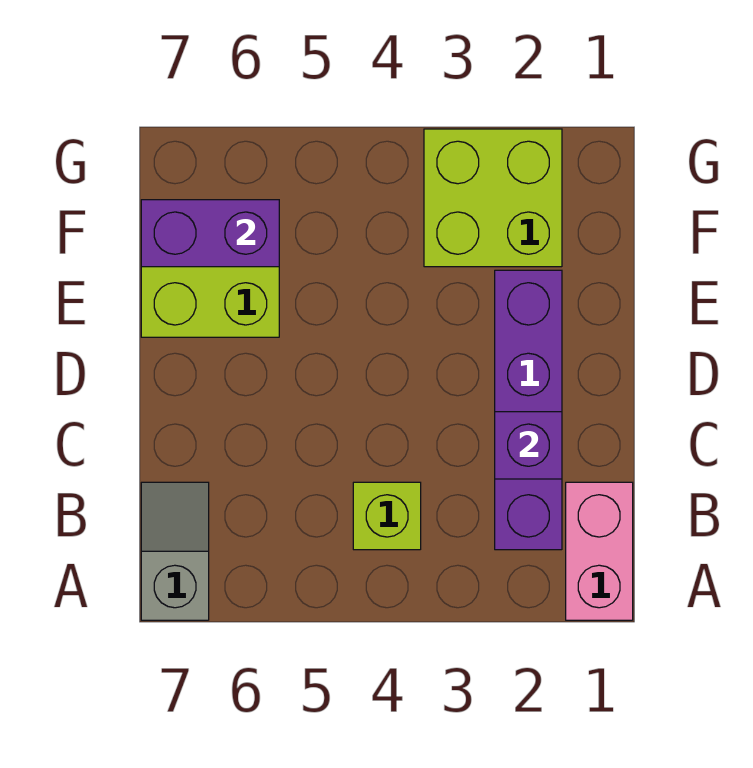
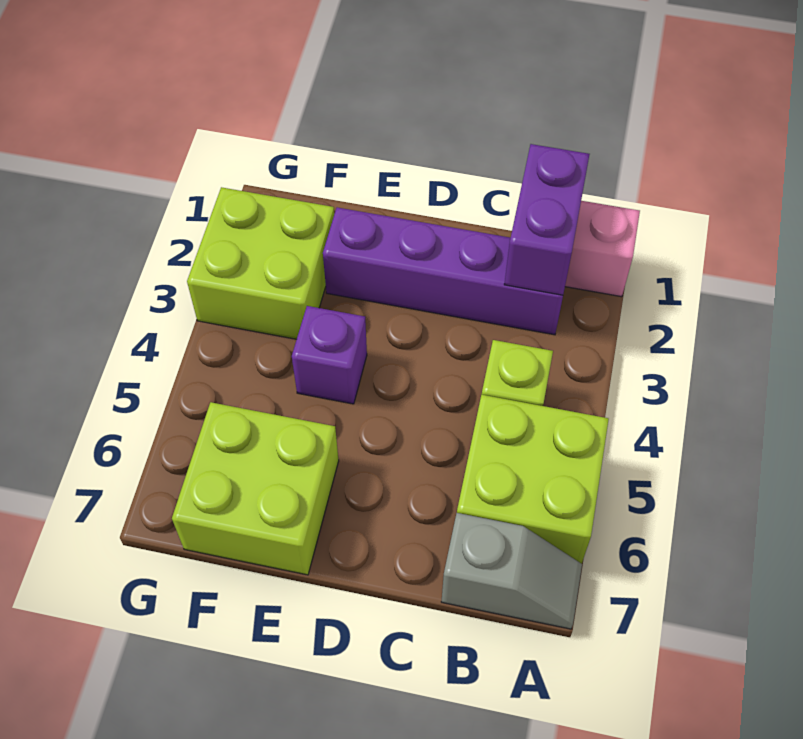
none -> lime brick A5:B6 level 1
grey slope A7:B7 level 1 top A -> grey slope A7:B7 level 1 top B
purple brick C2 level 2 -> purple brick E4 level 1
purple brick F6:F7 level 2 -> purple brick B1:B2 level 2

